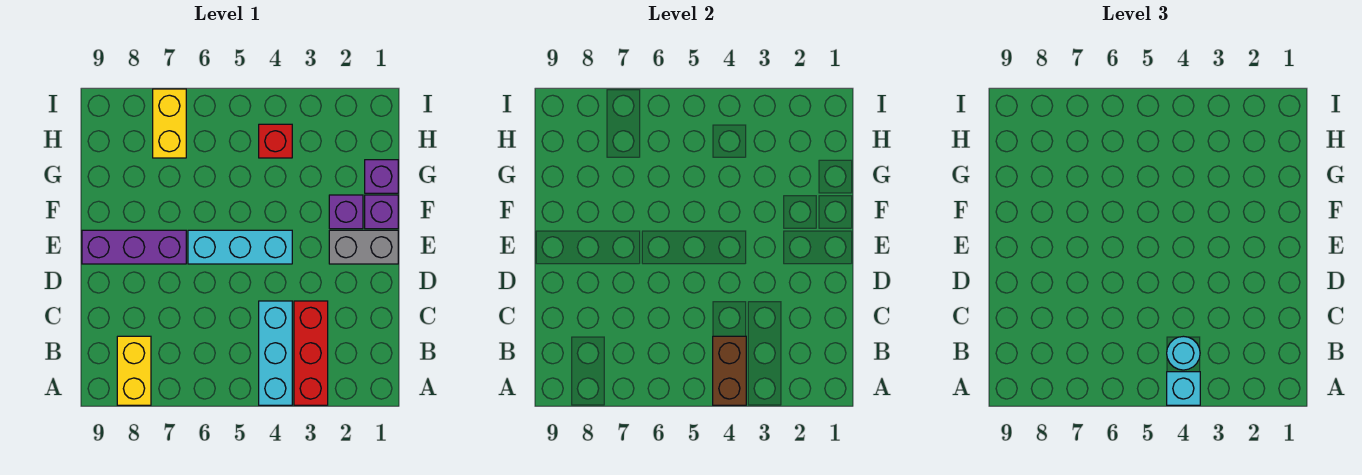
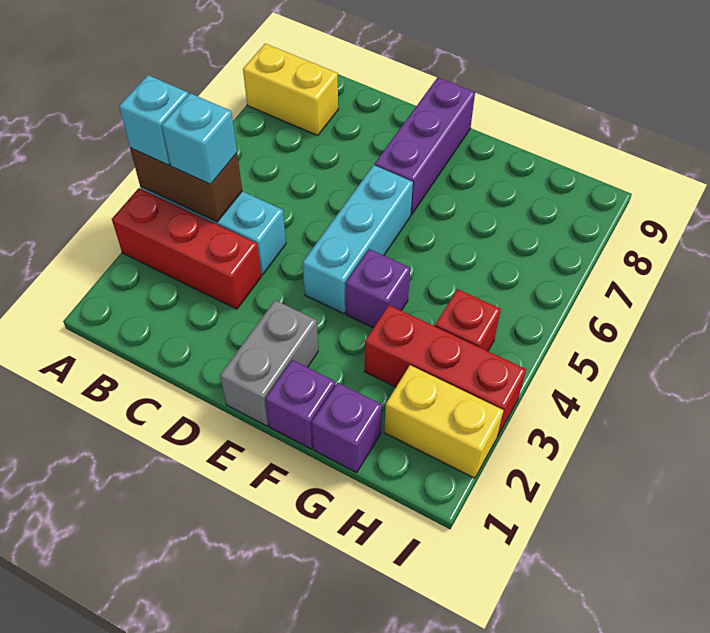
cyan round brick B4 level 3 -> cyan brick B4 level 3
purple brick F2 level 1 -> purple brick F4 level 1
none -> red brick G3:I3 level 1
yellow brick H7:I7 level 1 -> yellow brick H2:I2 level 1

